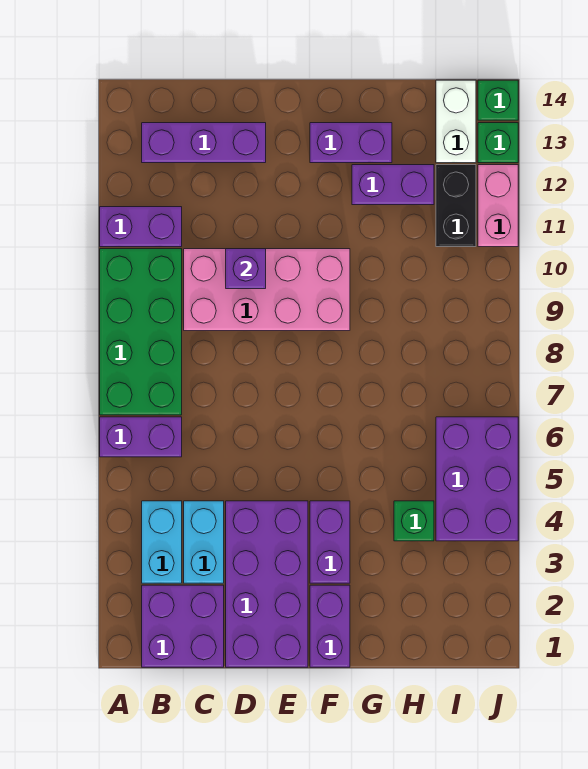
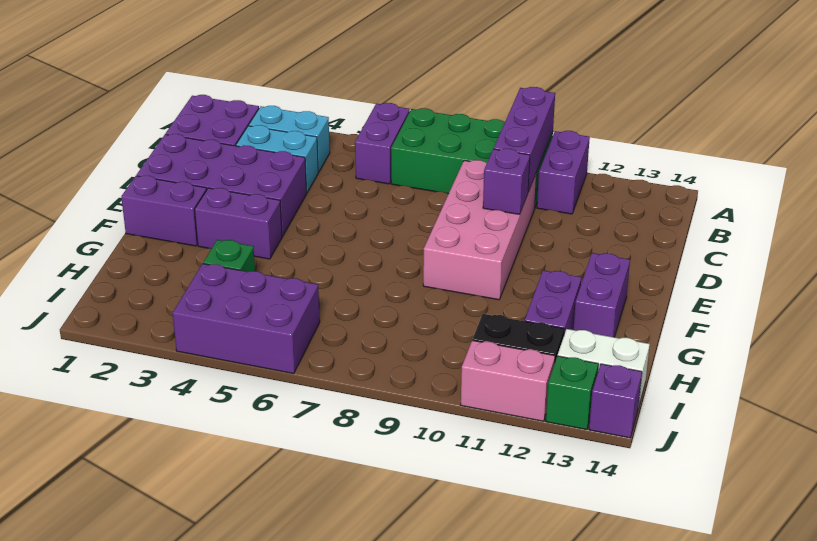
purple brick B13:D13 level 1 -> purple brick A10:C10 level 2
green brick J14 level 1 -> purple brick J14 level 1

